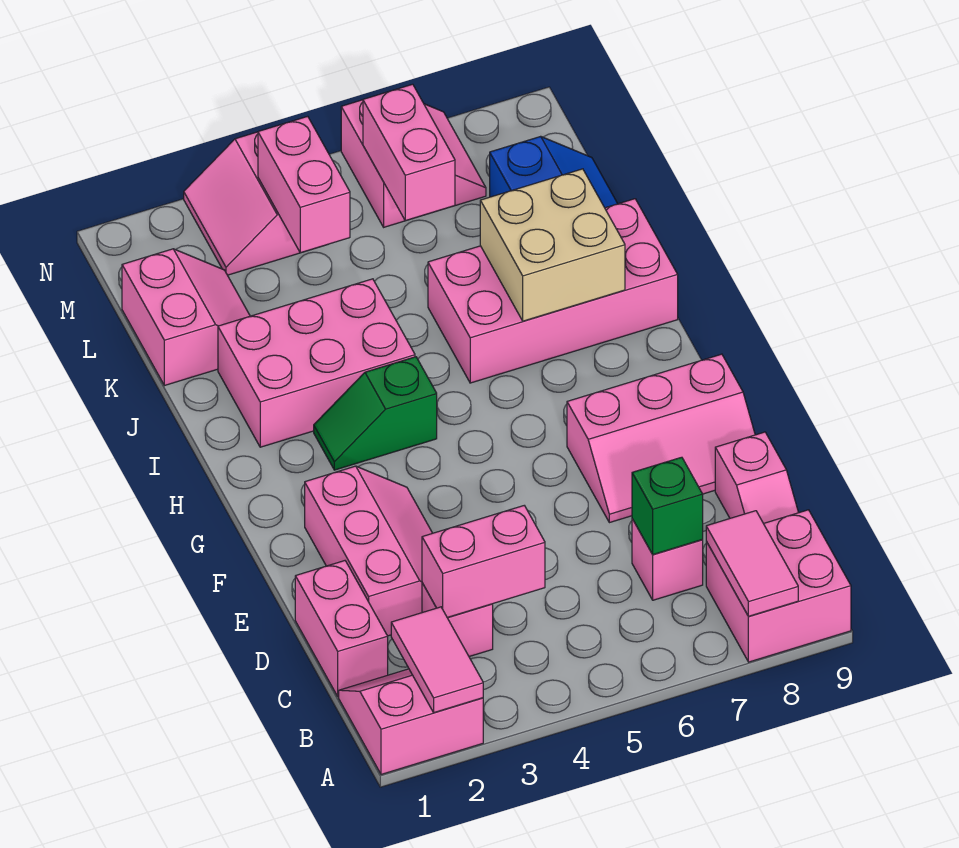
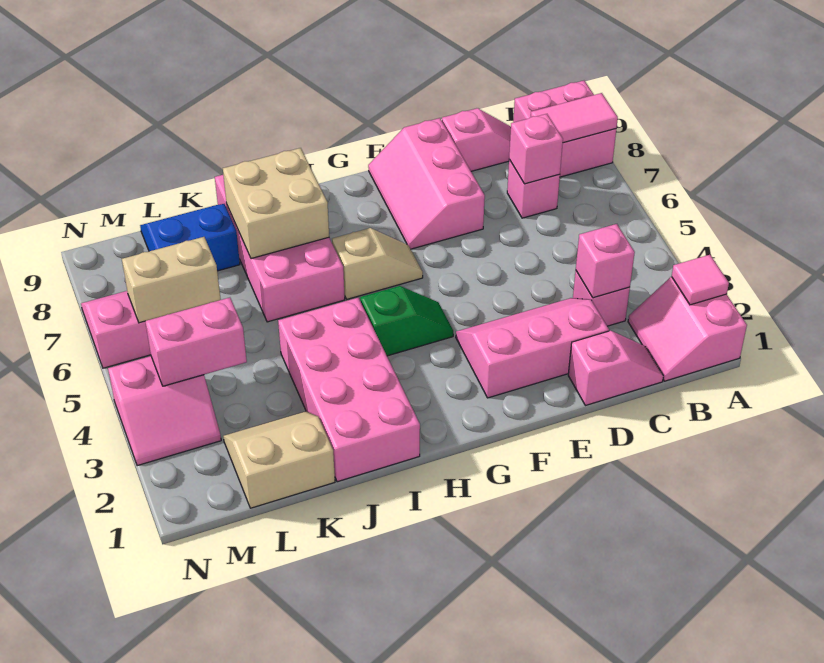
pink tile A2:B2 level 2 -> pink tile A2 level 2
pink brick C1:D1 level 1 -> pink slope C1:D1 level 1 top D
pink brick C3:C4 level 2 -> pink brick C3 level 2
green brick C7 level 2 -> pink brick C7 level 2
pink slope E7:F9 level 1 top F -> pink slope E7:F9 level 1 top E
none -> tan slope G6:H6 level 1 top H
green slope H3:H4 level 1 top 4 -> green slope G4:H4 level 1 top H
pink brick I2:J4 level 1 -> pink brick I1:J4 level 1
pink slope K1:L2 level 1 top 1 -> tan slope K1:L2 level 1 top 1
pink brick L6:M6 level 2 -> tan brick L6:M6 level 2

